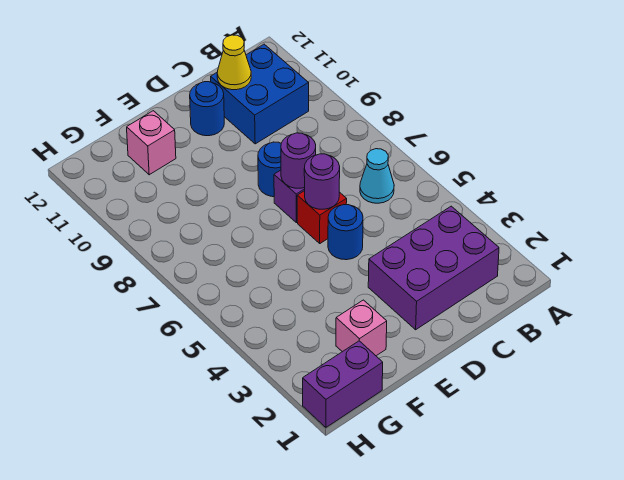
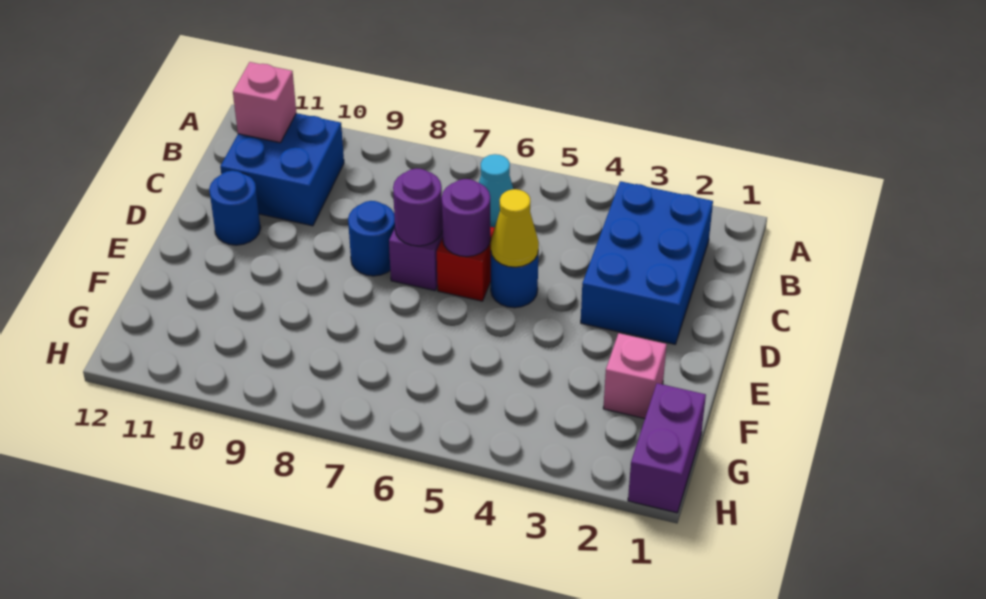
purple brick B2:D3 level 1 -> blue brick B2:D3 level 1
yellow cone C11 level 2 -> yellow cone D5 level 2
pink brick F11 level 1 -> pink brick B11 level 2

